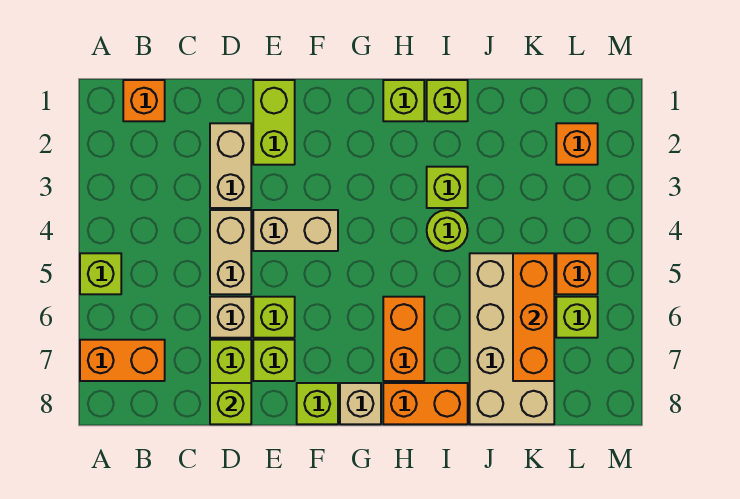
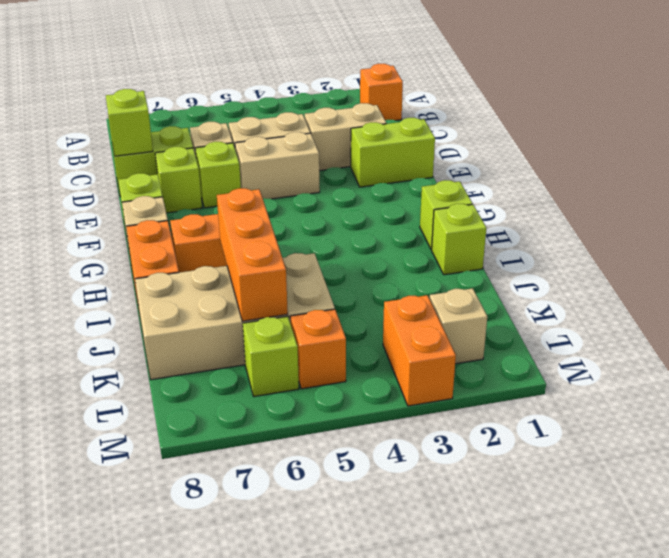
lime brick A5 level 1 -> none
orange brick A7:B7 level 1 -> orange brick L3:M3 level 1
tan brick E4:F4 level 1 -> tan brick E4:E5 level 1
lime brick I3 level 1 -> none
lime round brick I4 level 1 -> none
orange brick K5:K7 level 2 -> orange brick I6:K6 level 2
orange brick L2 level 1 -> tan brick L2 level 1

